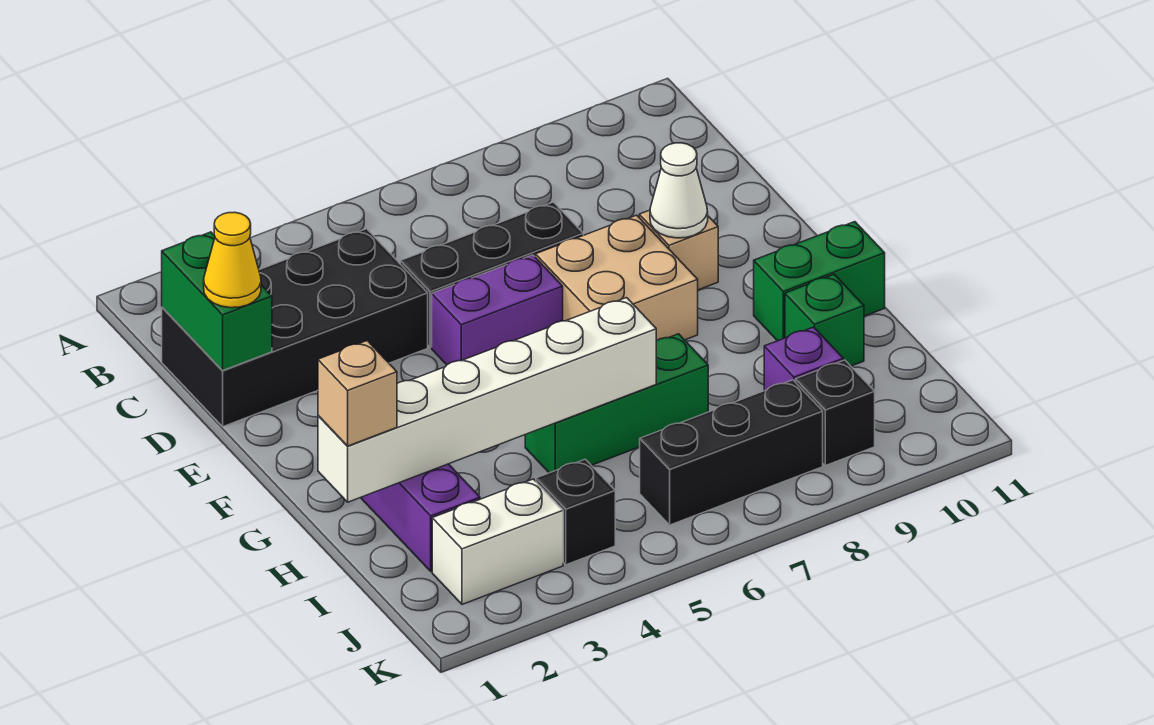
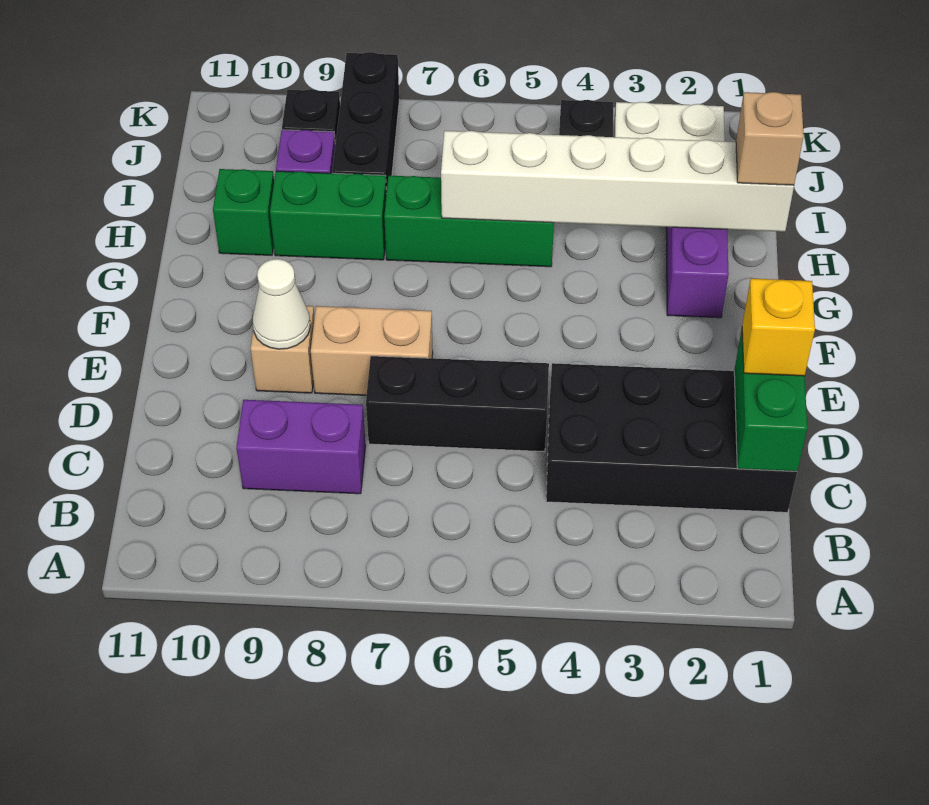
yellow cone D1 level 3 -> yellow brick D1 level 3
purple brick E5:E6 level 1 -> purple brick C8:C9 level 1
tan brick E7:F8 level 1 -> tan brick E7:E8 level 1
green brick G10:G11 level 1 -> green brick H8:H9 level 1
black brick J6:J8 level 1 -> black brick I8:K8 level 1

